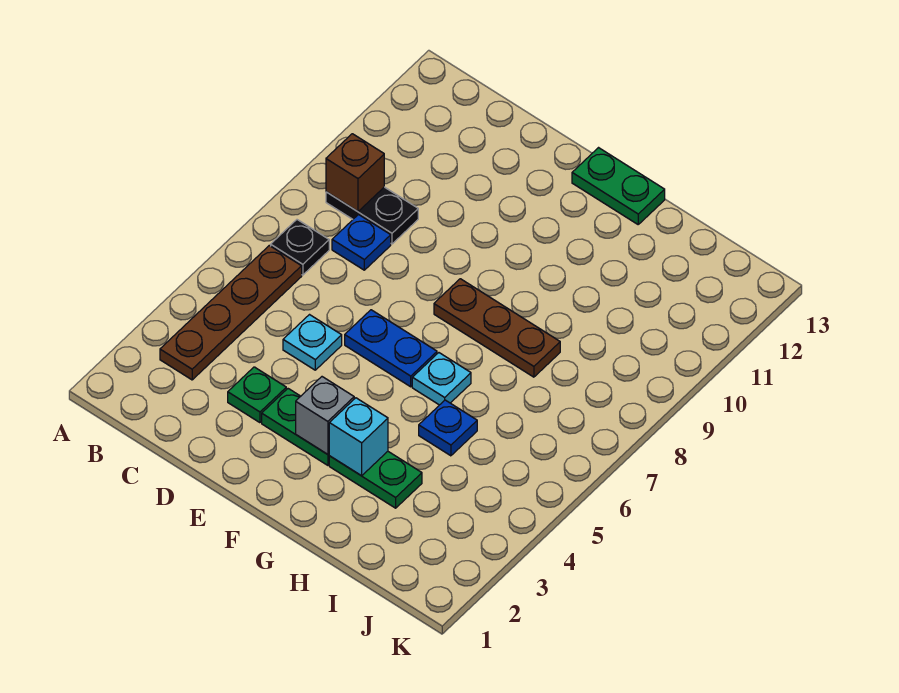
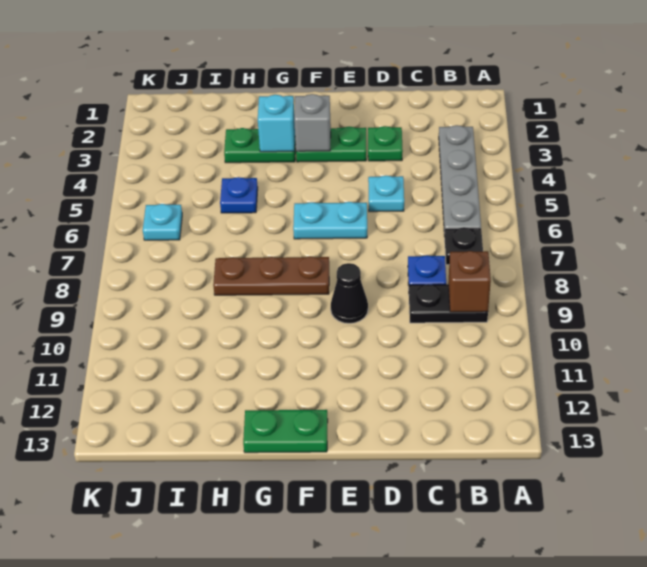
brown plate B3:B6 level 1 -> grey plate B3:B6 level 1
blue plate E6:F6 level 1 -> cyan plate E6:F6 level 1
none -> black cone E9 level 1
cyan plate G6 level 1 -> cyan plate J6 level 1

